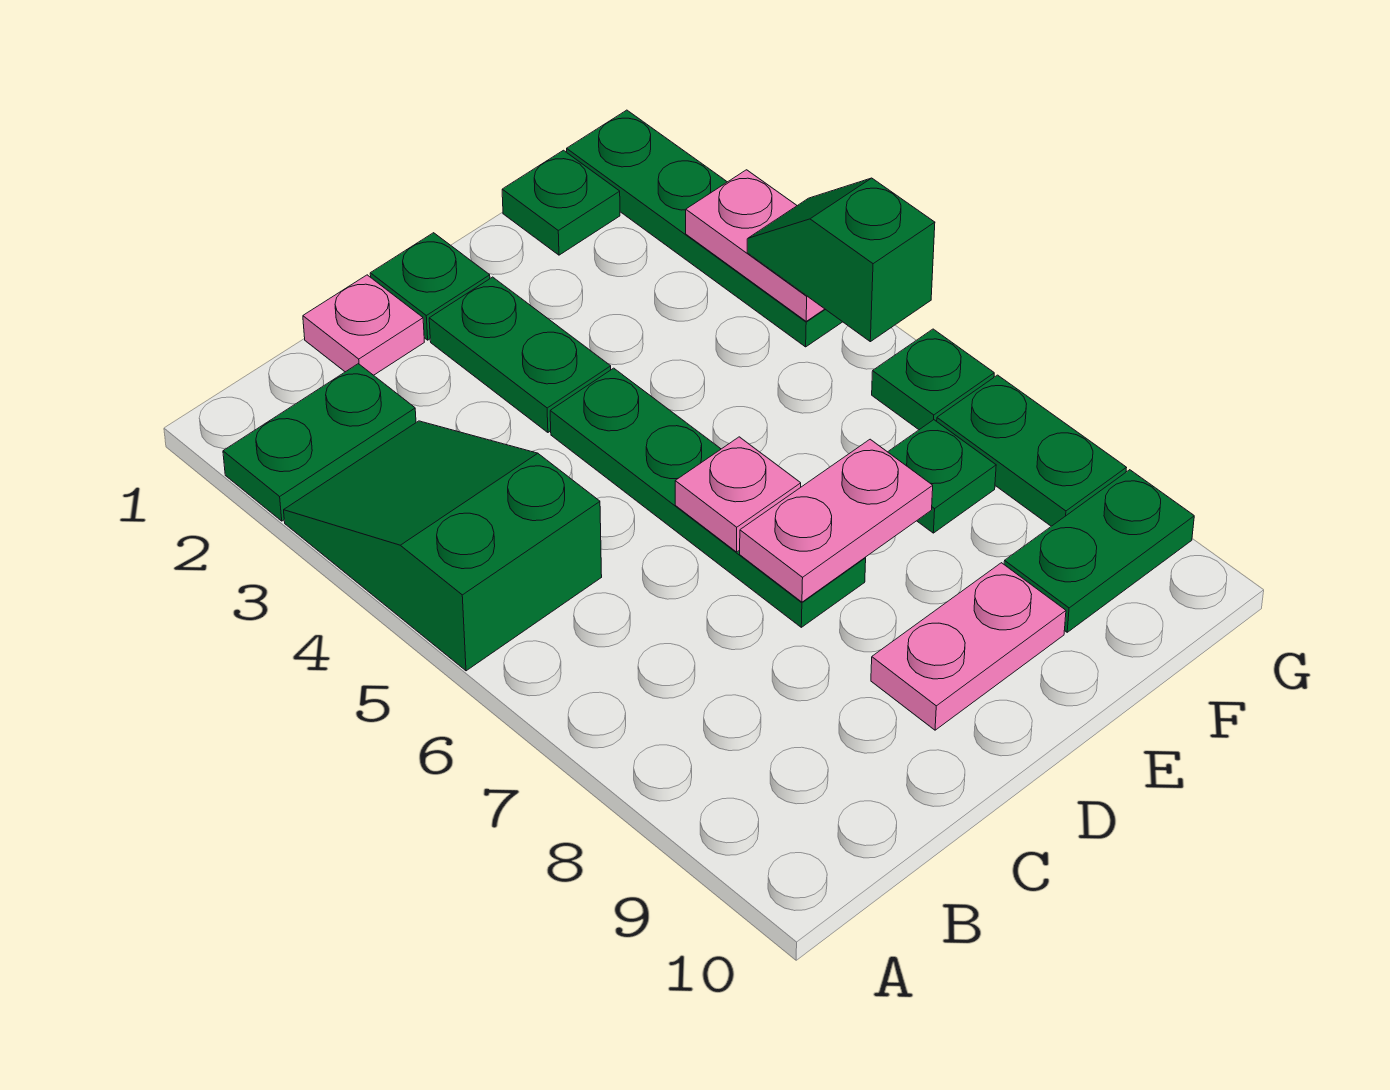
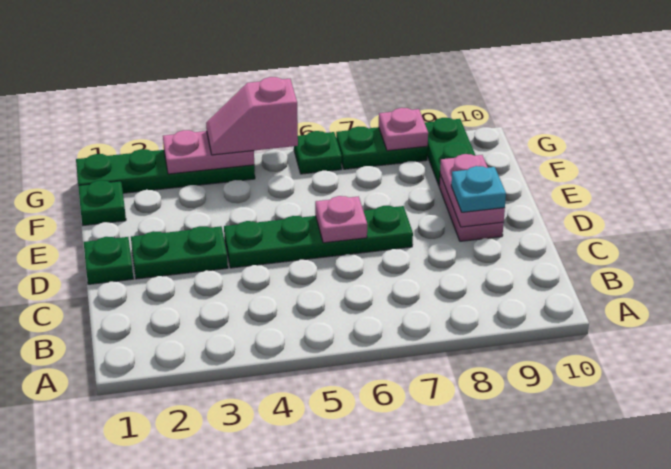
green plate A2:B2 level 1 -> none
green slope A3:B5 level 1 top 5 -> none
pink plate C1 level 1 -> pink plate G8 level 2
pink plate D7:E7 level 2 -> pink plate D9:E9 level 2
none -> cyan plate D9 level 3
green plate F7 level 1 -> none
green slope G4:G5 level 3 top 5 -> pink slope G4:G5 level 3 top 5

